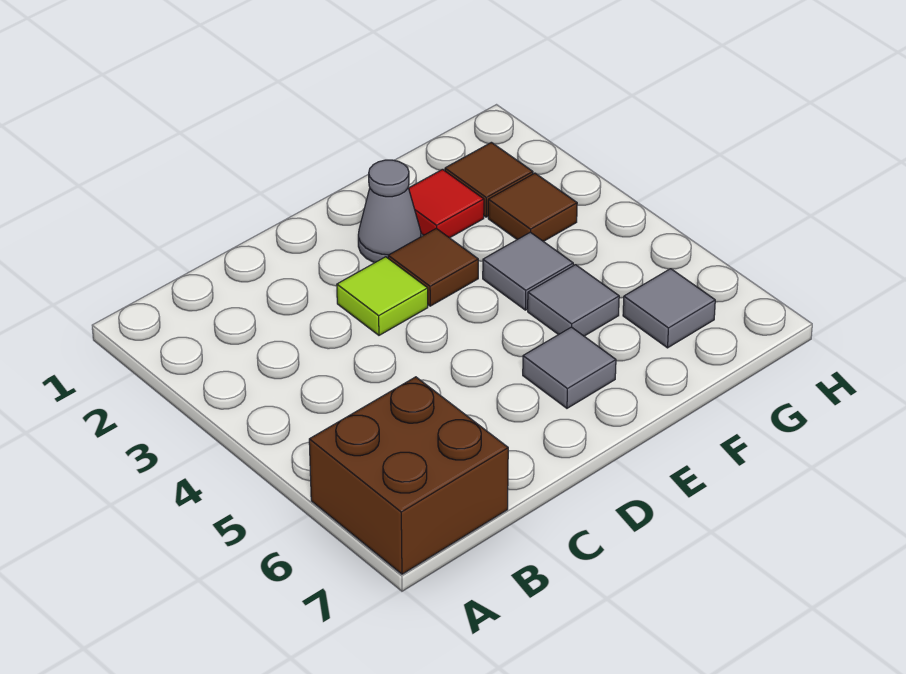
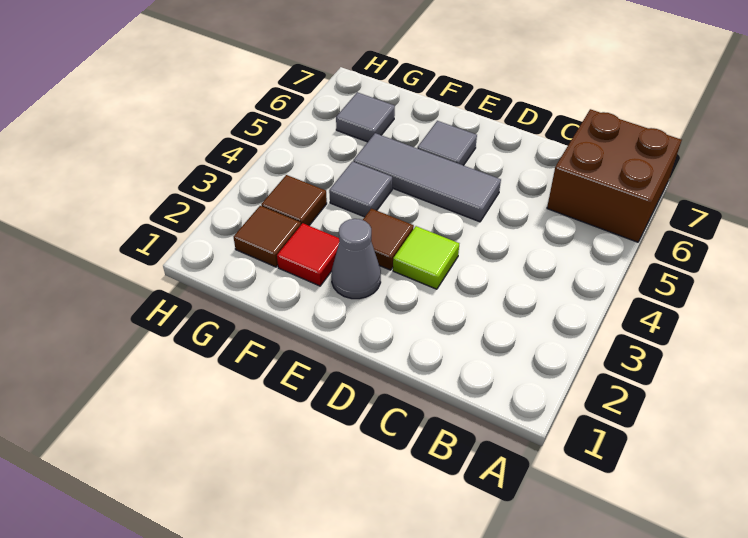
grey tile F5 level 1 -> grey tile D5:F5 level 1

